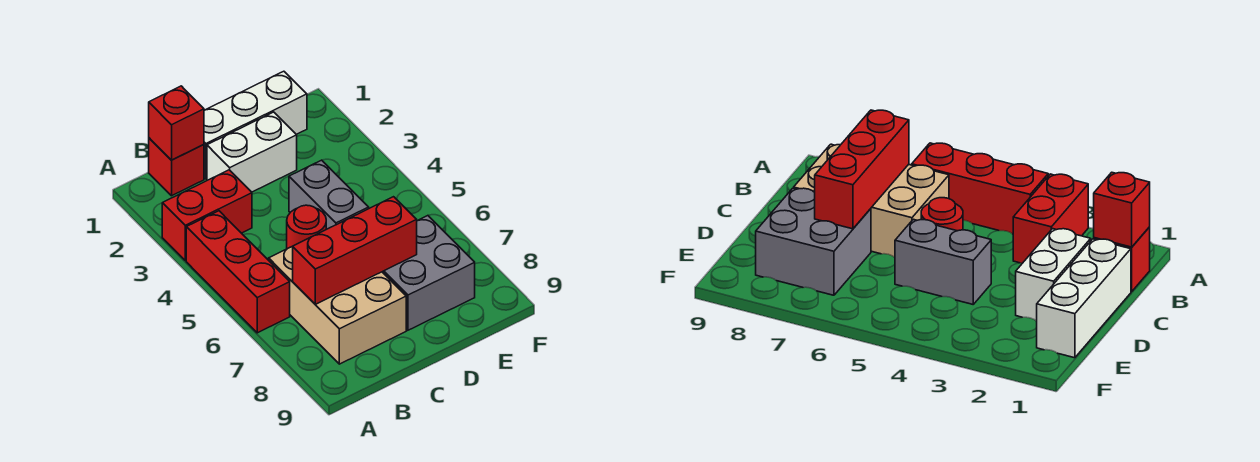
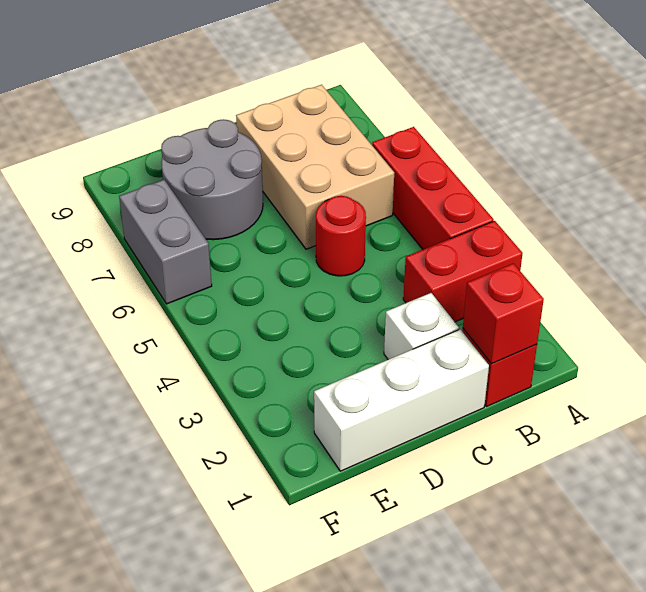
red brick B7:D7 level 2 -> none
white brick C2:D2 level 1 -> white brick C2 level 1
grey brick D4:D5 level 1 -> grey brick F6:F7 level 1
grey brick D7:E8 level 1 -> grey round brick D7:E8 level 1

